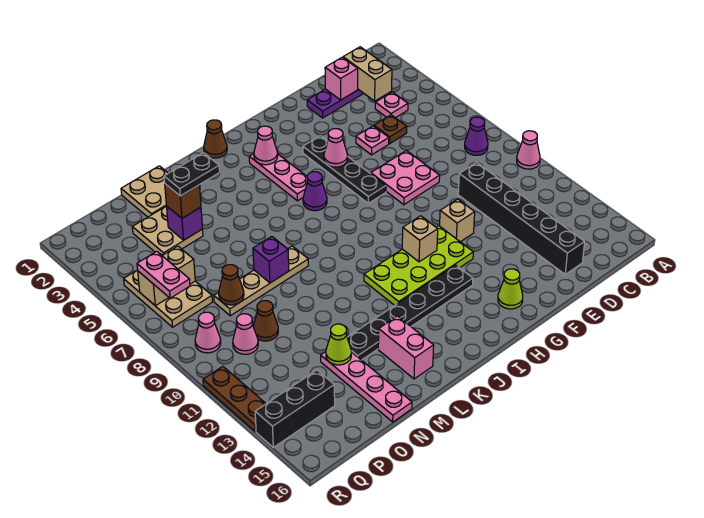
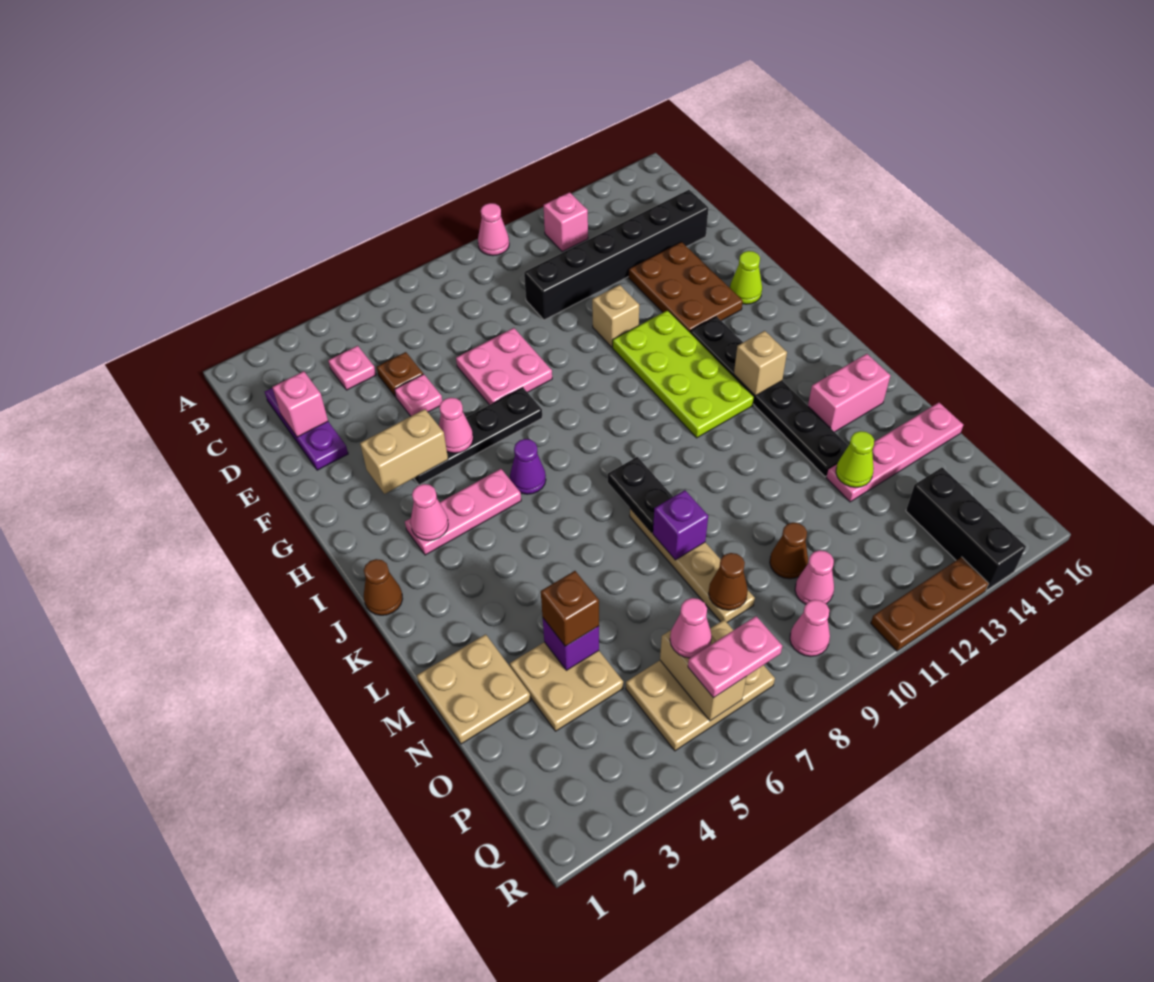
purple cone B8 level 1 -> none
none -> pink brick B12 level 1
tan brick C2:C3 level 2 -> tan brick G3:G4 level 2
none -> brown plate E13:G14 level 1
tan brick H11 level 2 -> tan brick J13 level 2
black plate M4:N4 level 4 -> black plate K8:L8 level 2
none -> pink cone P6 level 3

